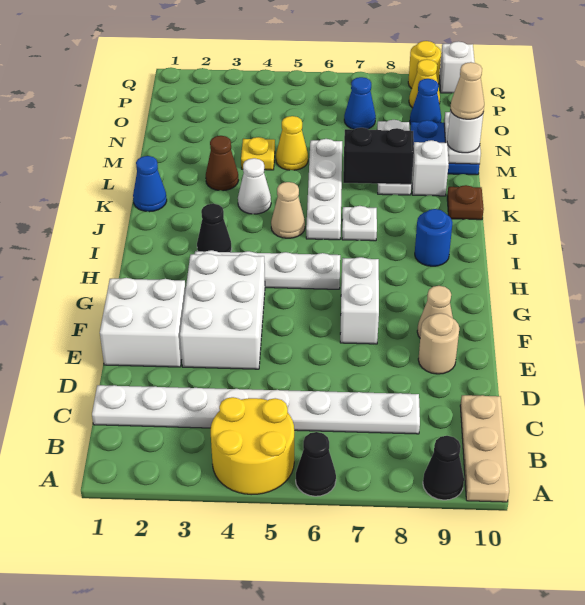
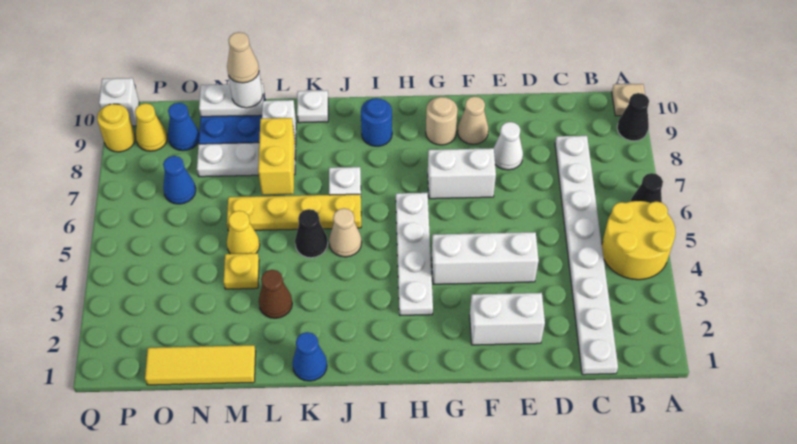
tan plate A10:C10 level 1 -> tan plate A10 level 1
white brick E1:F2 level 1 -> white brick E2:F2 level 1
white brick E3:G4 level 1 -> white brick E4:G4 level 1
tan round brick E9 level 1 -> tan round brick G9 level 1
black cone I3 level 1 -> black cone K5 level 1
white plate J6:M6 level 1 -> yellow plate J6:M6 level 1
white cone K4 level 1 -> white cone E8 level 1
brown plate K10 level 1 -> white plate K10 level 1
black brick L7:L8 level 2 -> yellow brick L7:L8 level 2
none -> yellow tile M1:O1 level 1

